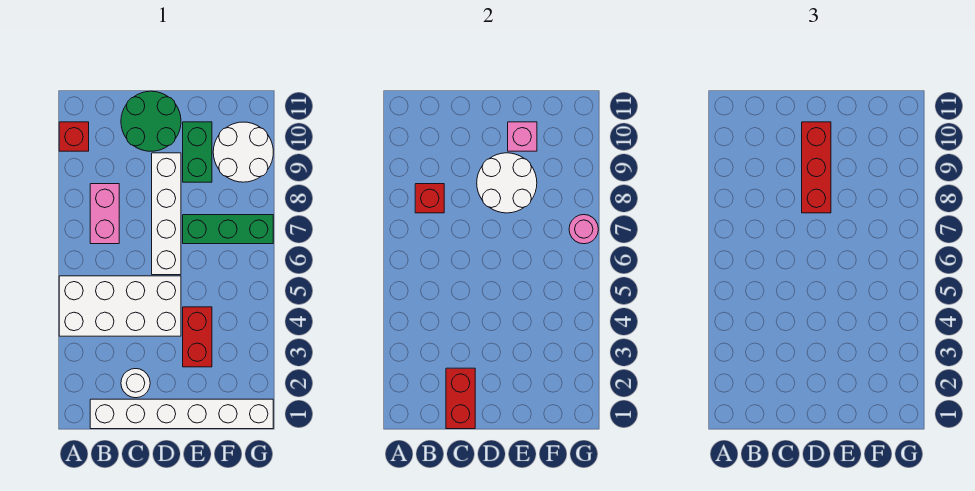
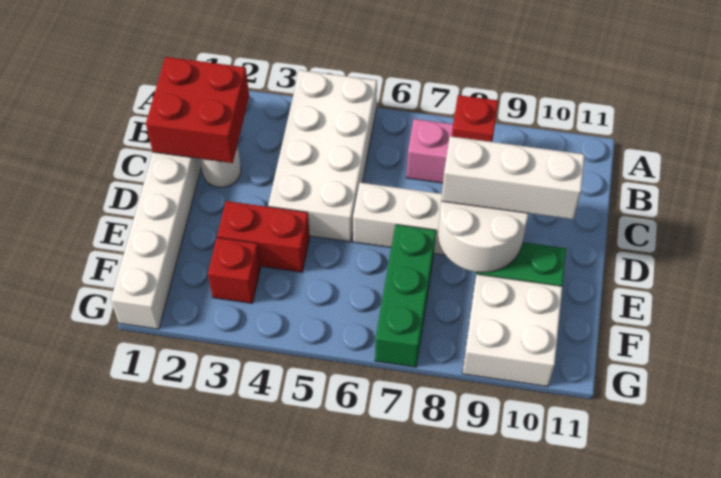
red brick A10 level 1 -> red brick F3 level 1
red brick C1:C2 level 2 -> red brick B1:C2 level 2
green round brick C10:D11 level 1 -> none
red brick D8:D10 level 3 -> white brick D8:D10 level 3
pink brick E10 level 2 -> none
white round brick F9:G10 level 1 -> white brick F9:G10 level 1
pink round brick G7 level 2 -> none

